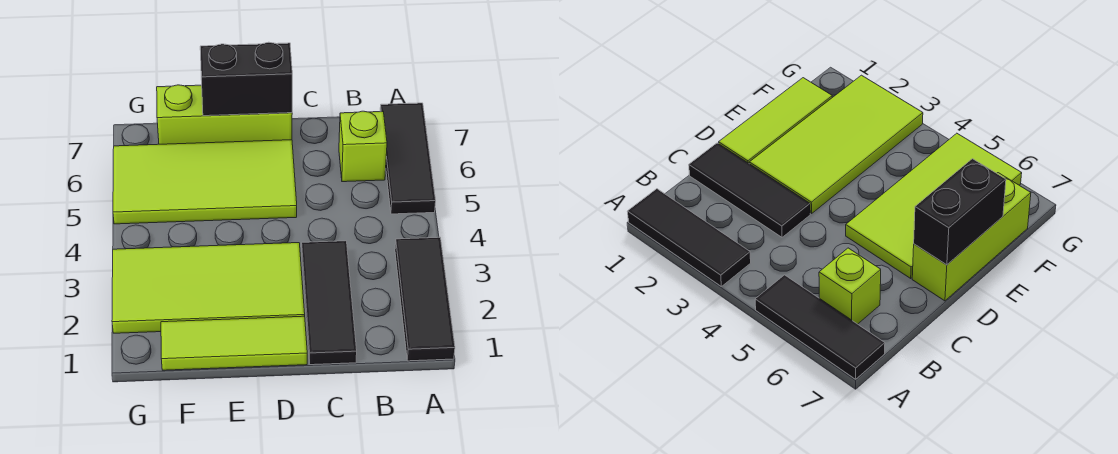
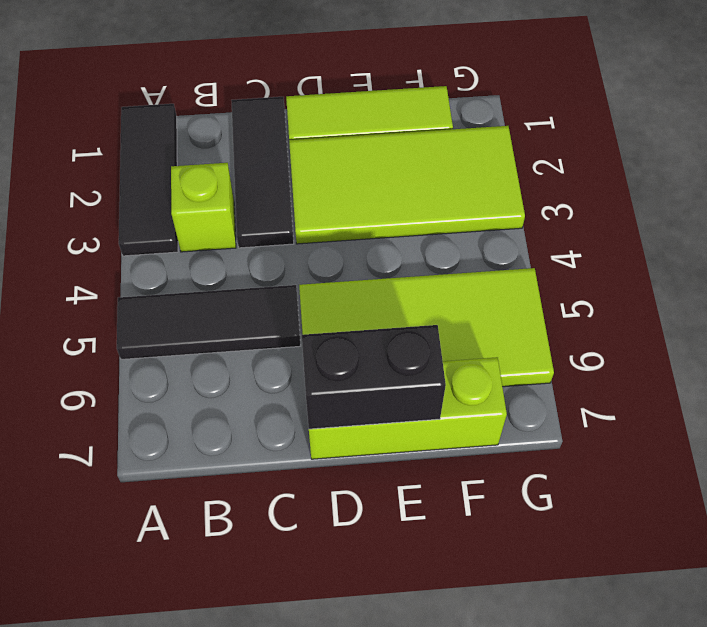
black tile A5:A7 level 1 -> black tile A5:C5 level 1
lime brick B6 level 1 -> lime brick B3 level 1

